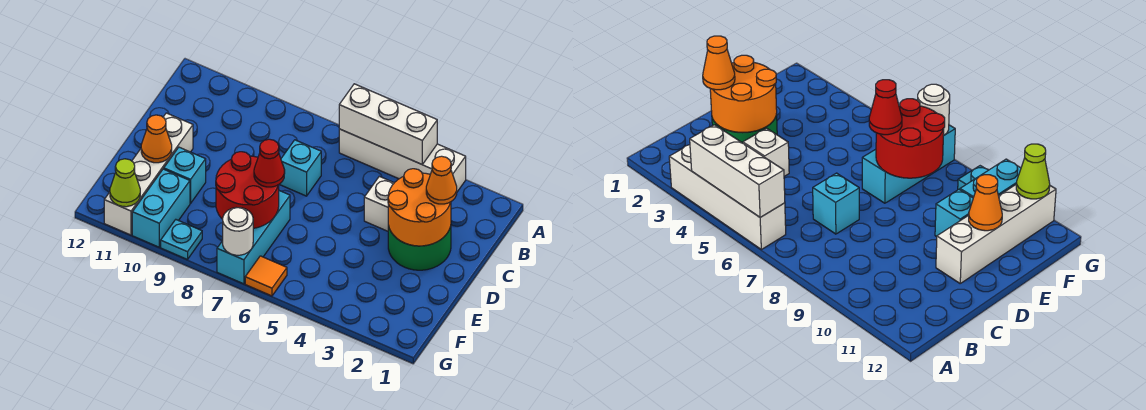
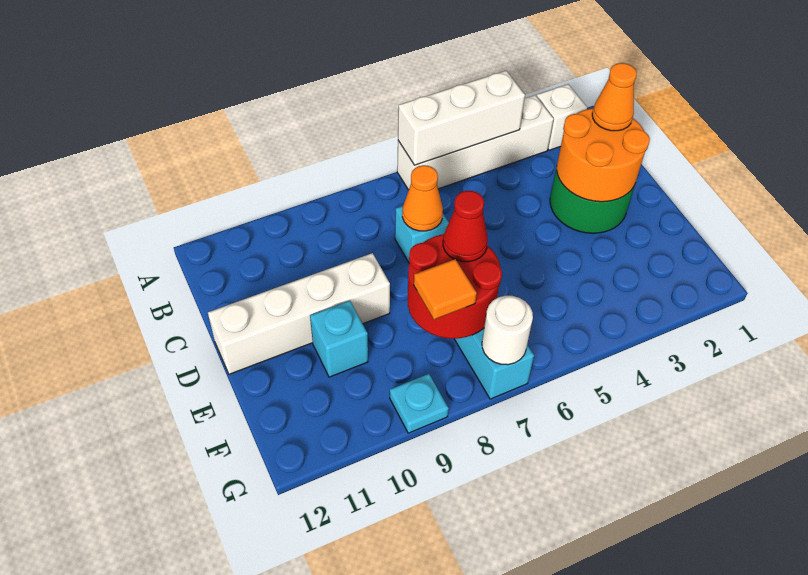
white brick C4 level 1 -> white brick A2 level 1
white brick D11:G11 level 1 -> white brick D9:D12 level 1
orange cone E11 level 2 -> orange cone C7 level 2
cyan brick F10:G10 level 1 -> none
orange tile G6 level 1 -> orange tile F8 level 3
lime cone G11 level 2 -> none

